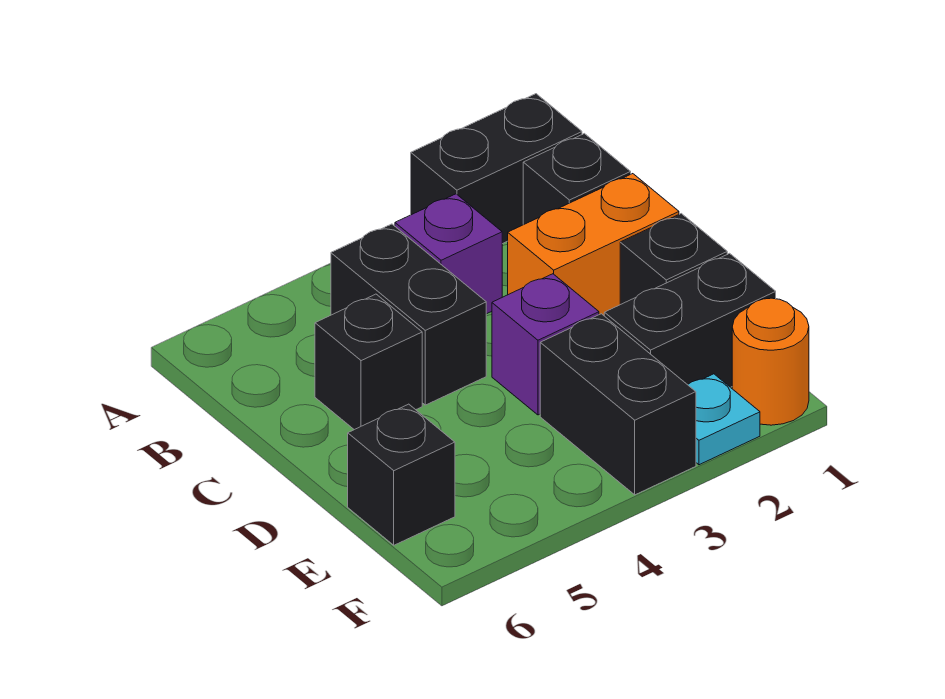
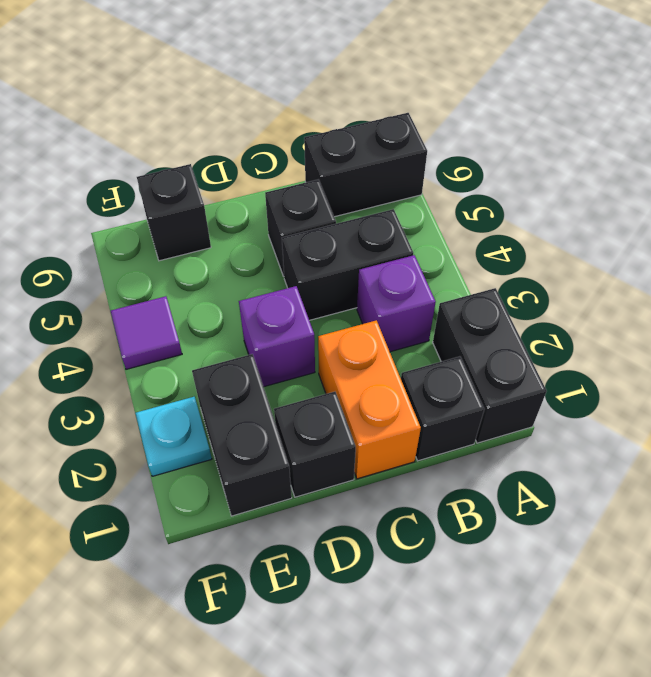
black brick E3:F3 level 1 -> black brick A6:B6 level 1
orange round brick F1 level 1 -> none
none -> purple tile F4 level 1

